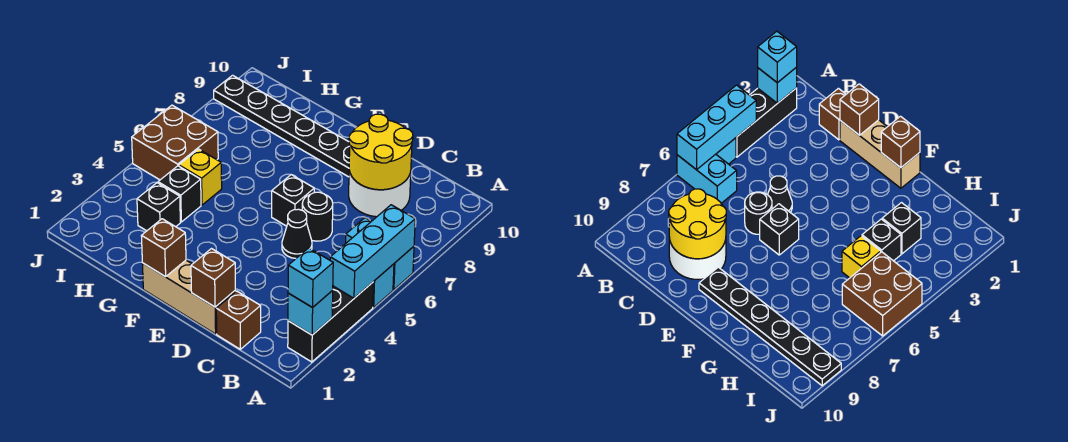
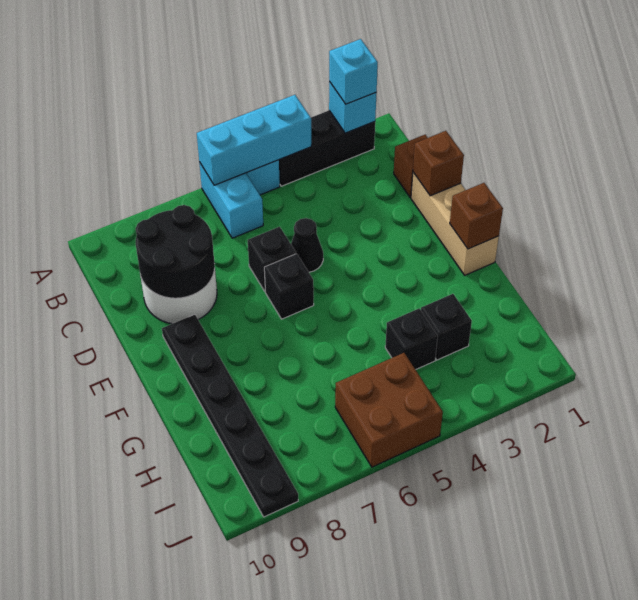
yellow round brick C8:D9 level 2 -> black round brick C8:D9 level 2
black round brick D6 level 1 -> black brick D6 level 1
yellow brick H5 level 1 -> none

